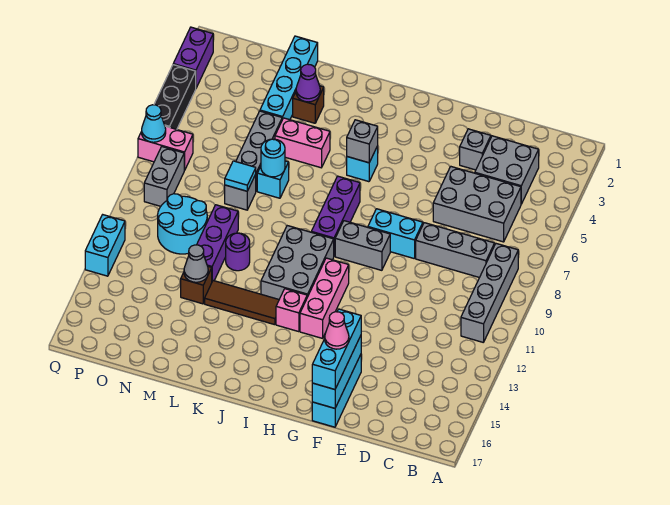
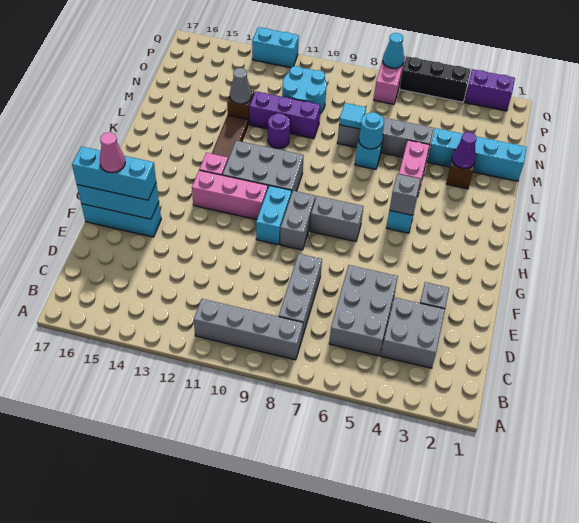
cyan brick F8:G8 level 1 -> cyan brick G10:H10 level 1
purple brick I7:I9 level 1 -> none
grey brick P8:P9 level 1 -> grey brick H7:H8 level 1

